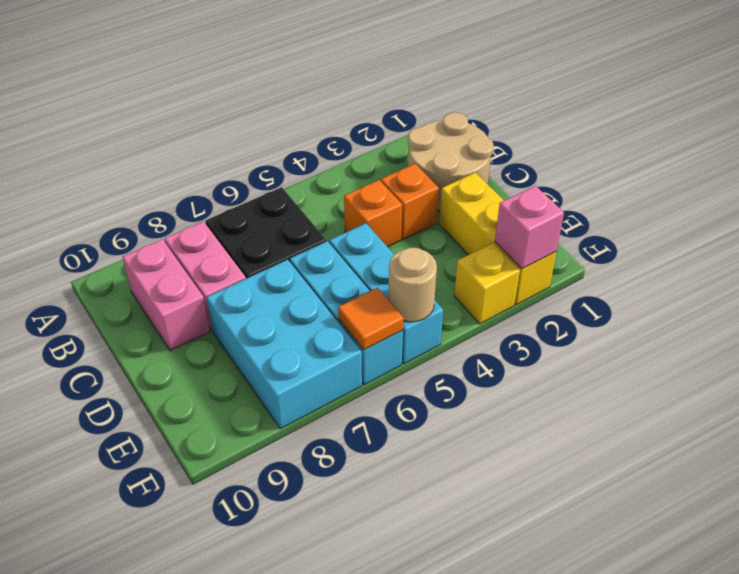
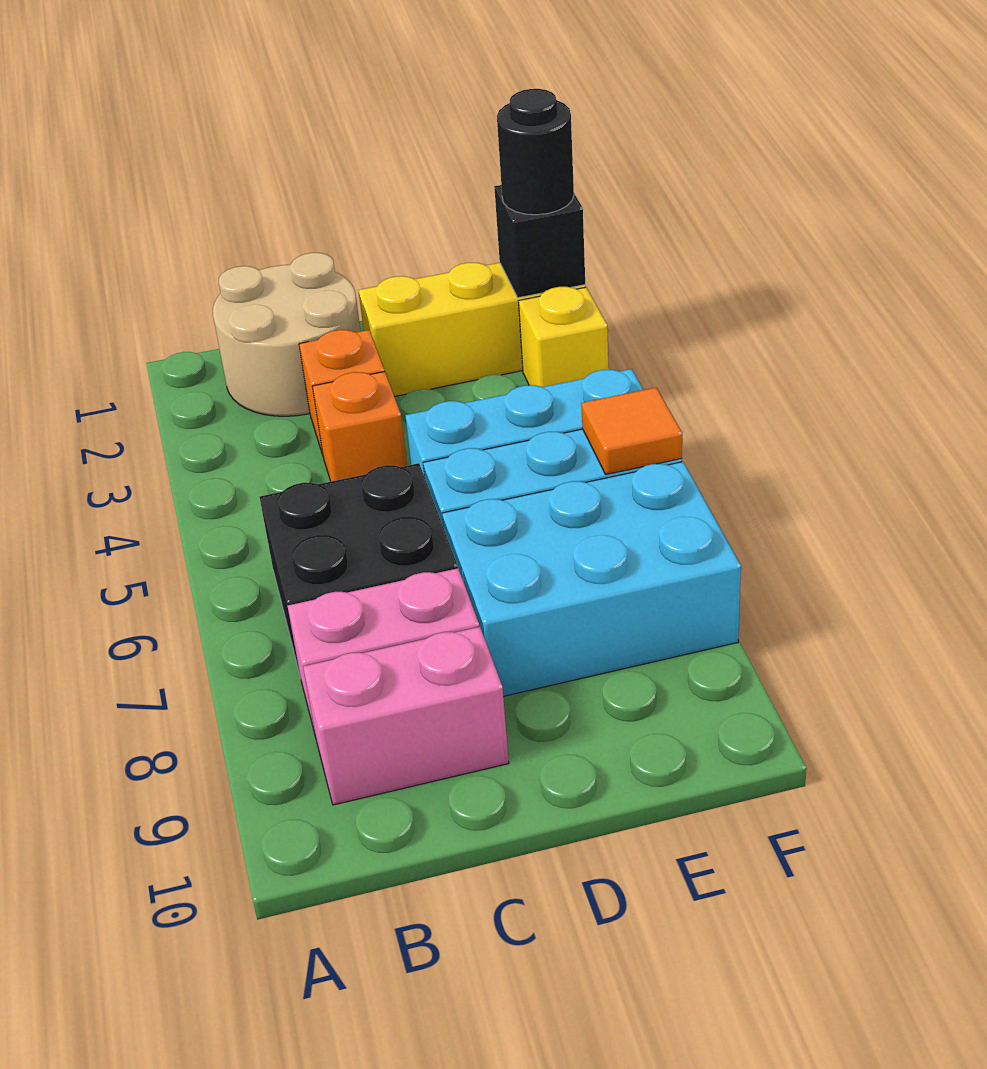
pink brick F2 level 2 -> black brick F2 level 2
none -> black round brick F2 level 3
tan round brick F5 level 2 -> none

